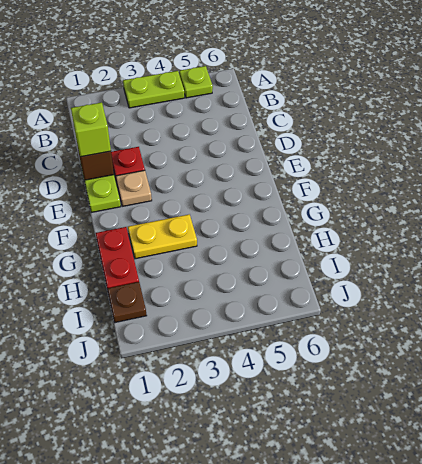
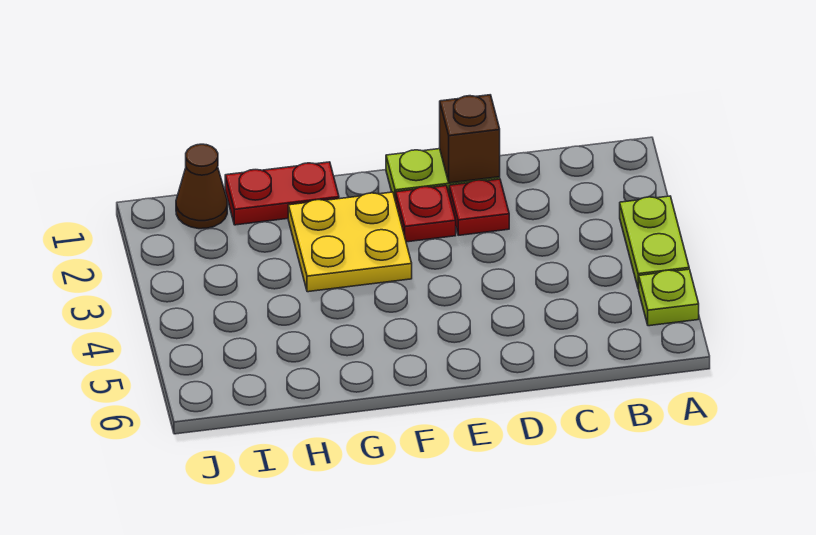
lime brick D1 level 3 -> none
tan plate E2 level 1 -> red plate E2 level 1
yellow plate G2:G3 level 1 -> yellow plate F2:G3 level 1
brown plate I1 level 1 -> brown cone I1 level 1

